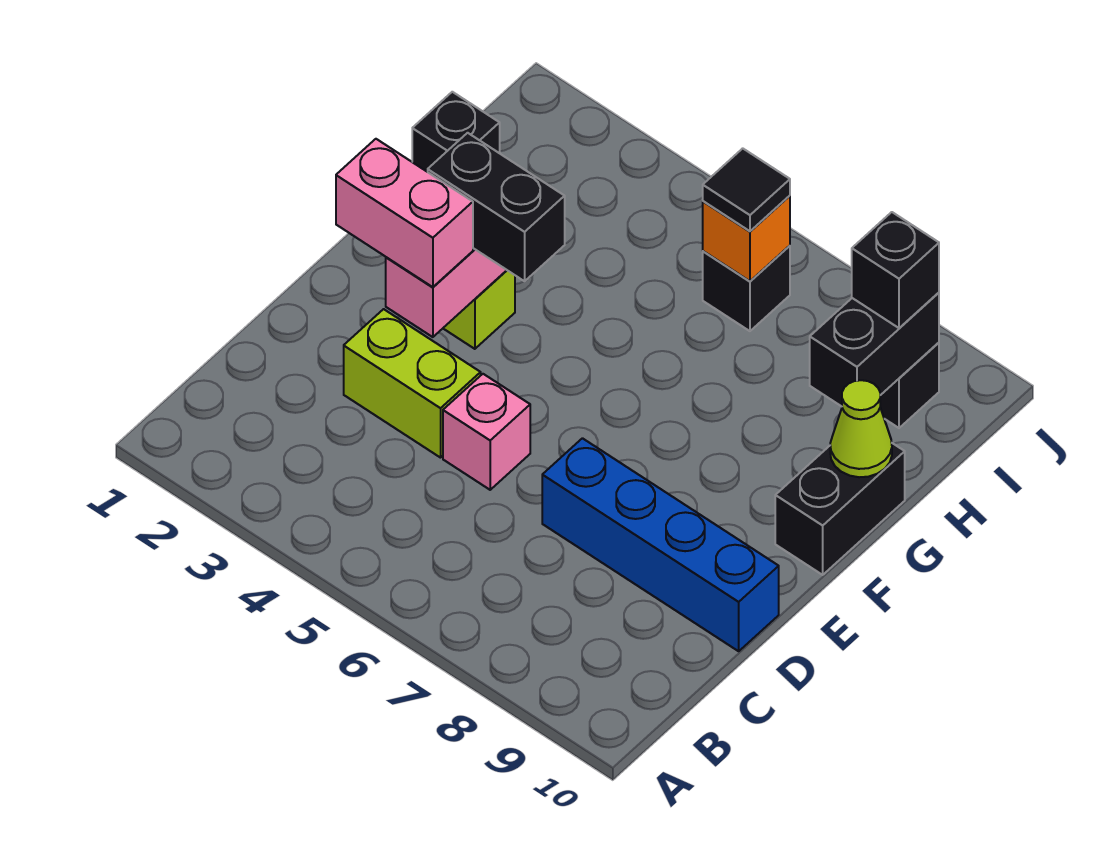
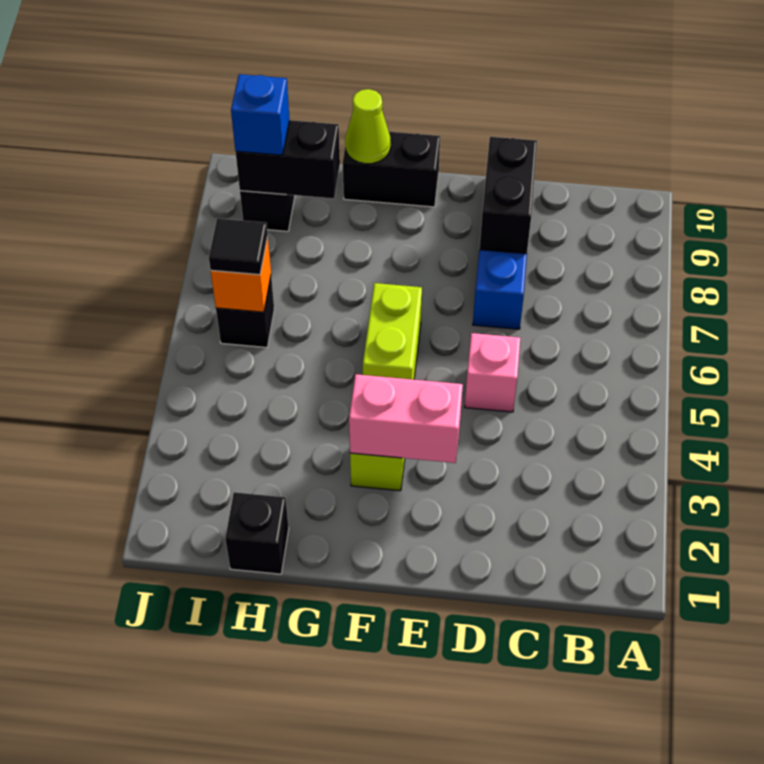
lime brick D3:D4 level 1 -> lime brick F5:F6 level 1
pink brick E2:E3 level 3 -> none
black brick F3:F4 level 3 -> black brick D8:D9 level 2
black brick I9 level 3 -> blue brick I9 level 3

